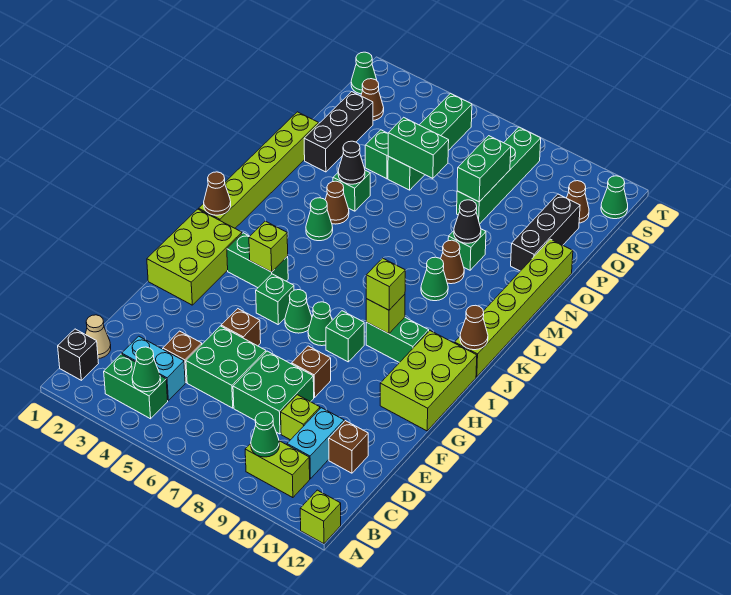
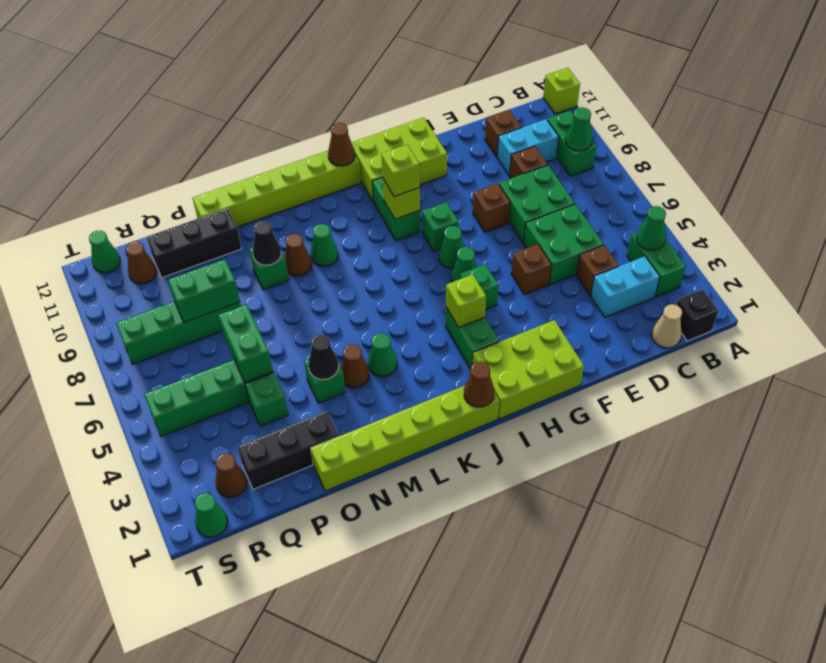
lime brick B9:B10 level 1 -> green brick B9:B10 level 1
cyan brick C3:C4 level 1 -> cyan brick C3:D3 level 1
lime brick D9 level 1 -> brown brick D9 level 1

